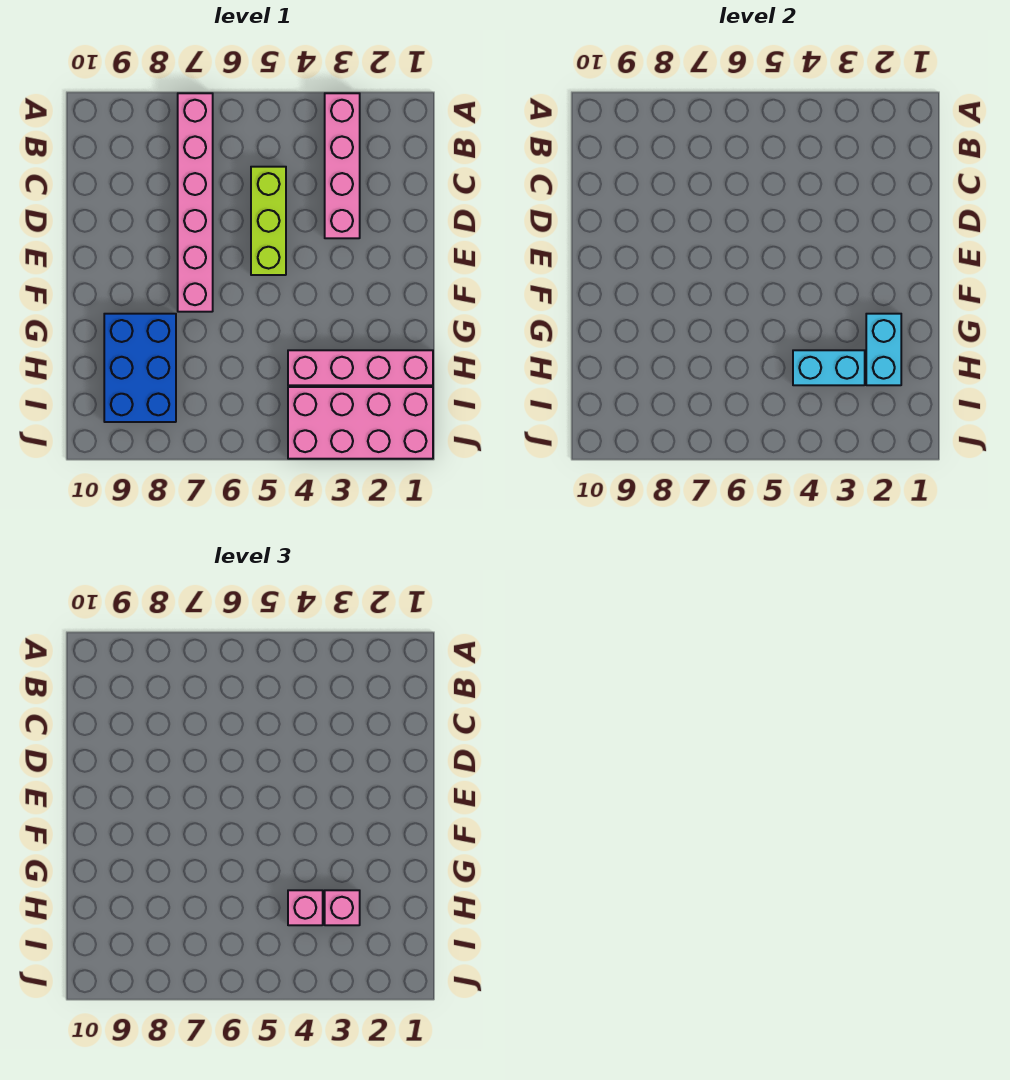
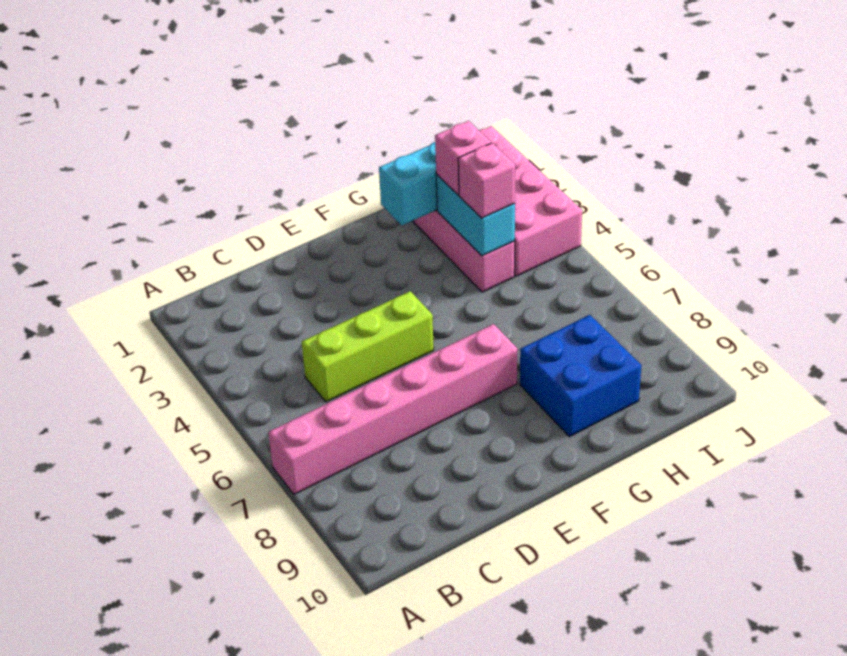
pink brick A3:D3 level 1 -> none
blue brick G8:I9 level 1 -> blue brick G8:H9 level 1

